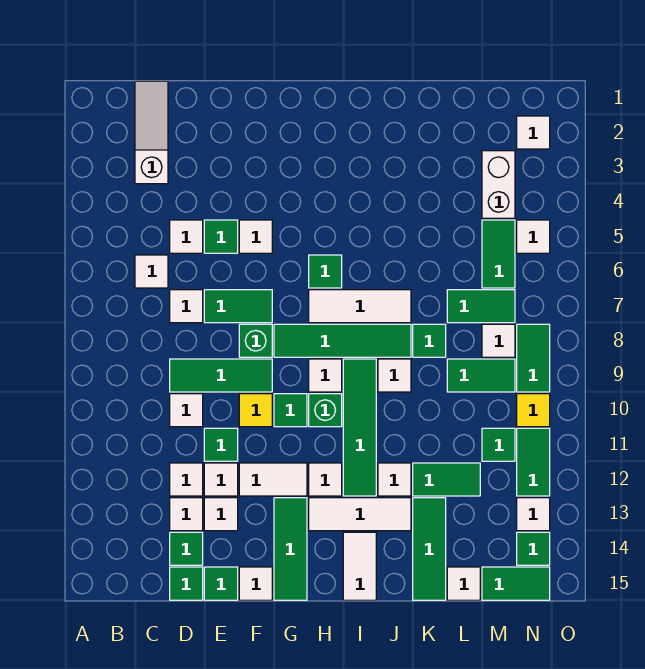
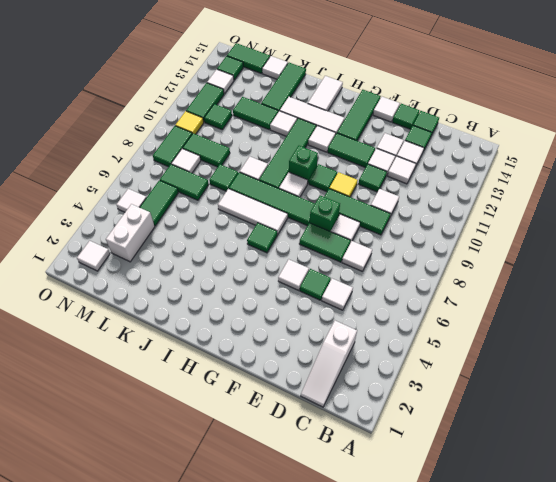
white tile C6 level 1 -> white tile E8 level 1
white tile F12:G12 level 1 -> green tile F12:G12 level 1

